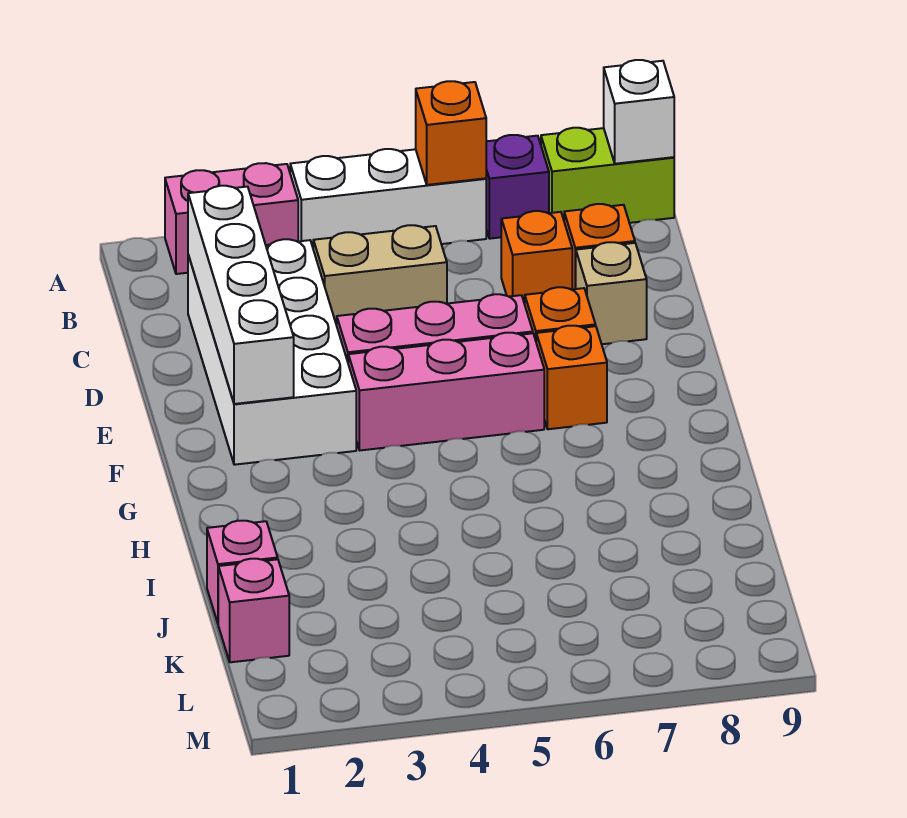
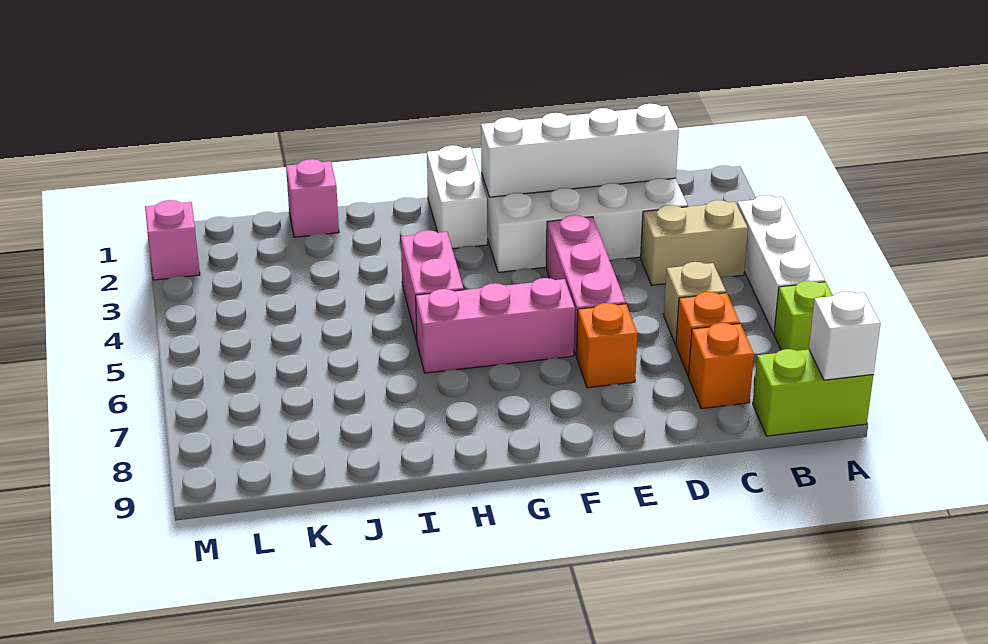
pink brick A2:A3 level 1 -> pink brick H4:H5 level 1
orange brick A6 level 2 -> none
purple brick A7 level 1 -> lime brick A7 level 1
lime brick A8:A9 level 1 -> lime brick A9:B9 level 1
tan brick C4:C5 level 1 -> tan brick B4:C4 level 1
tan brick D8 level 1 -> tan brick C6 level 1
pink brick F4:F6 level 1 -> pink brick F6:H6 level 1
orange brick F7 level 1 -> none
none -> white brick G1:G2 level 1
pink brick K1 level 1 -> pink brick M2 level 1

